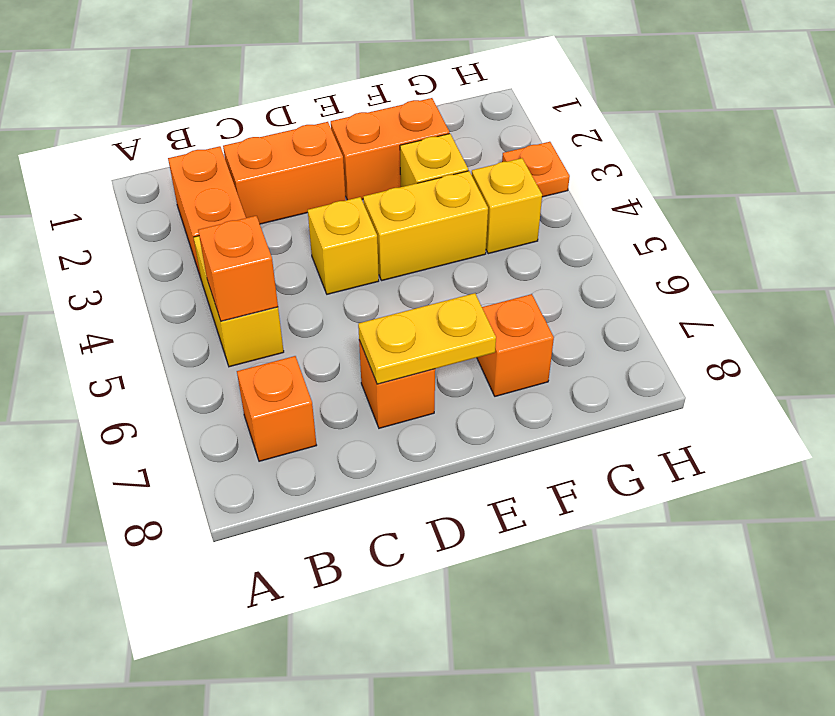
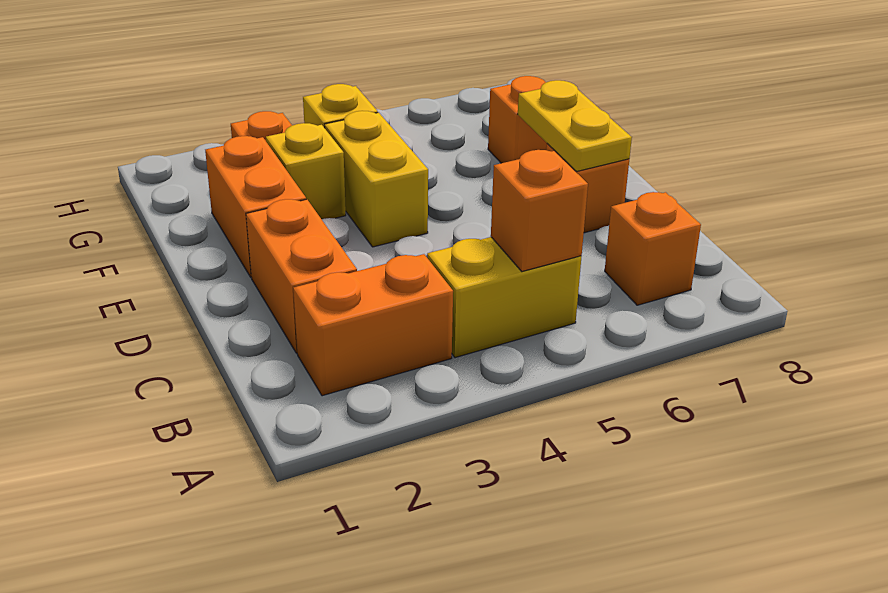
yellow brick D4 level 1 -> none

